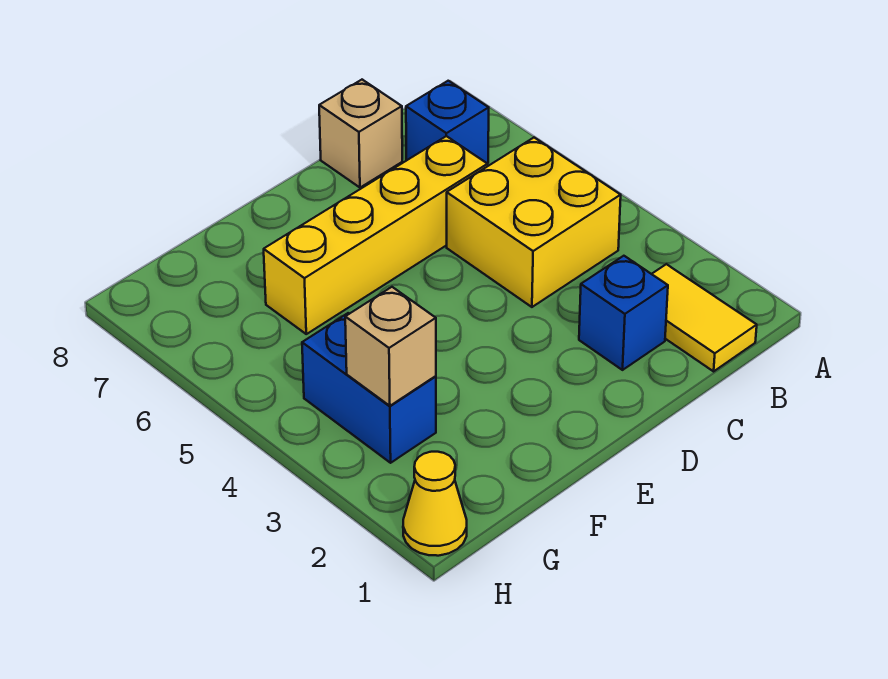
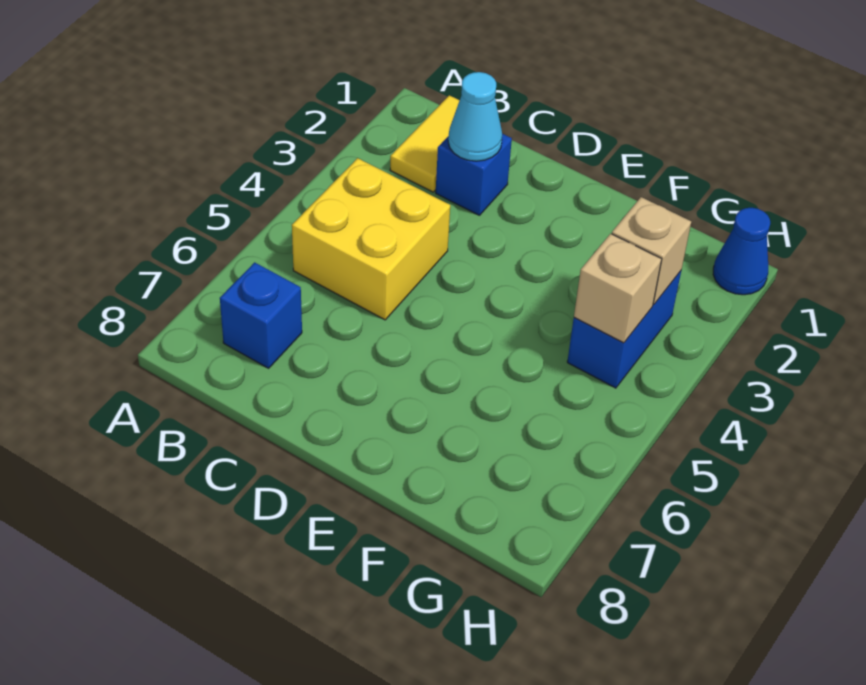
none -> cyan cone C2 level 2
yellow brick C6:F6 level 1 -> none
tan brick C8 level 1 -> tan brick G4 level 2
yellow cone H1 level 1 -> blue cone H1 level 1

